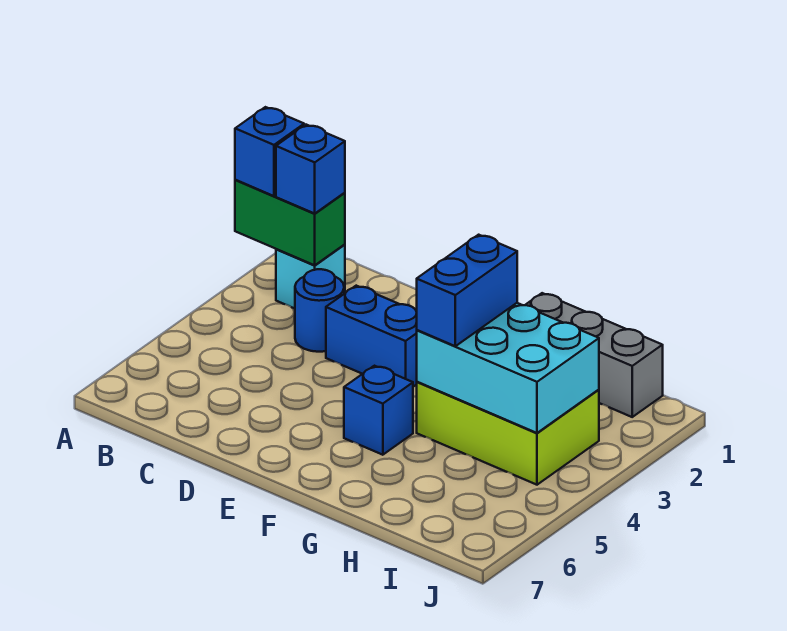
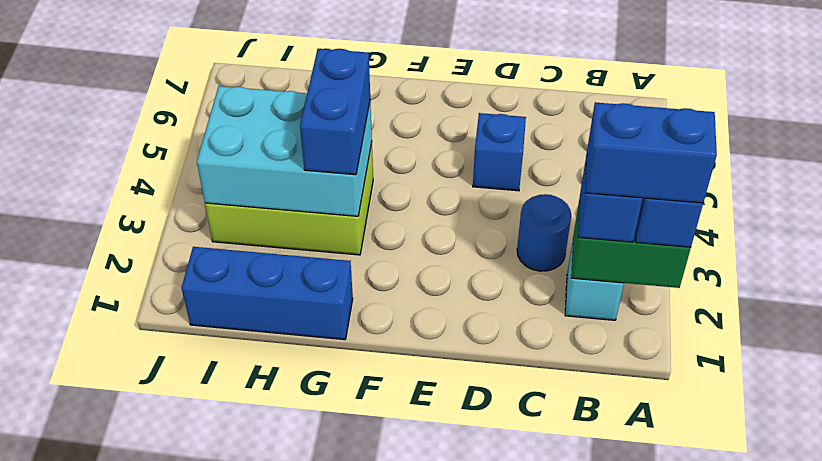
blue brick D3:E3 level 1 -> blue brick A2:B2 level 4
blue brick F5 level 1 -> blue brick D5 level 1
grey brick G1:I1 level 1 -> blue brick G1:I1 level 1

